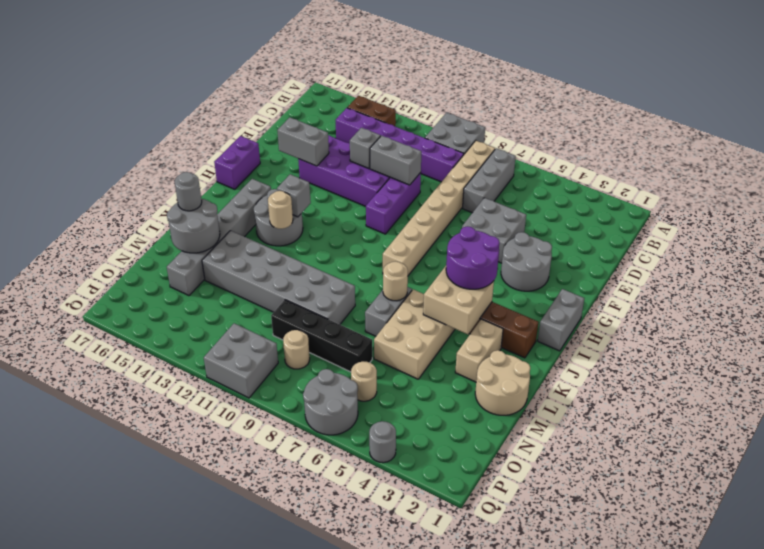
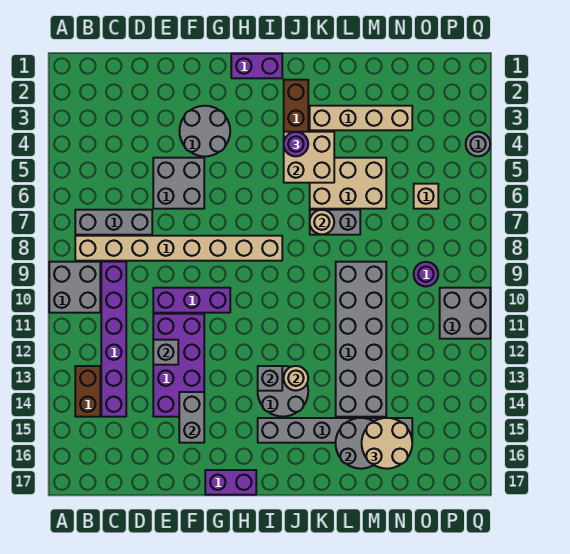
grey brick E10:E11 level 2 -> none
grey brick H1:I1 level 1 -> purple brick H1:I1 level 1
purple round brick I4:J5 level 3 -> purple round brick J4 level 3
tan brick K3:L3 level 1 -> tan brick K3:N3 level 1
tan round brick L1:M2 level 1 -> tan round brick M15:N16 level 3
grey round brick L16 level 3 -> none
black brick N7:N10 level 1 -> none
tan round brick O6 level 1 -> tan brick O6 level 1
tan round brick O9 level 1 -> purple round brick O9 level 1
grey round brick P6:Q7 level 1 -> none

